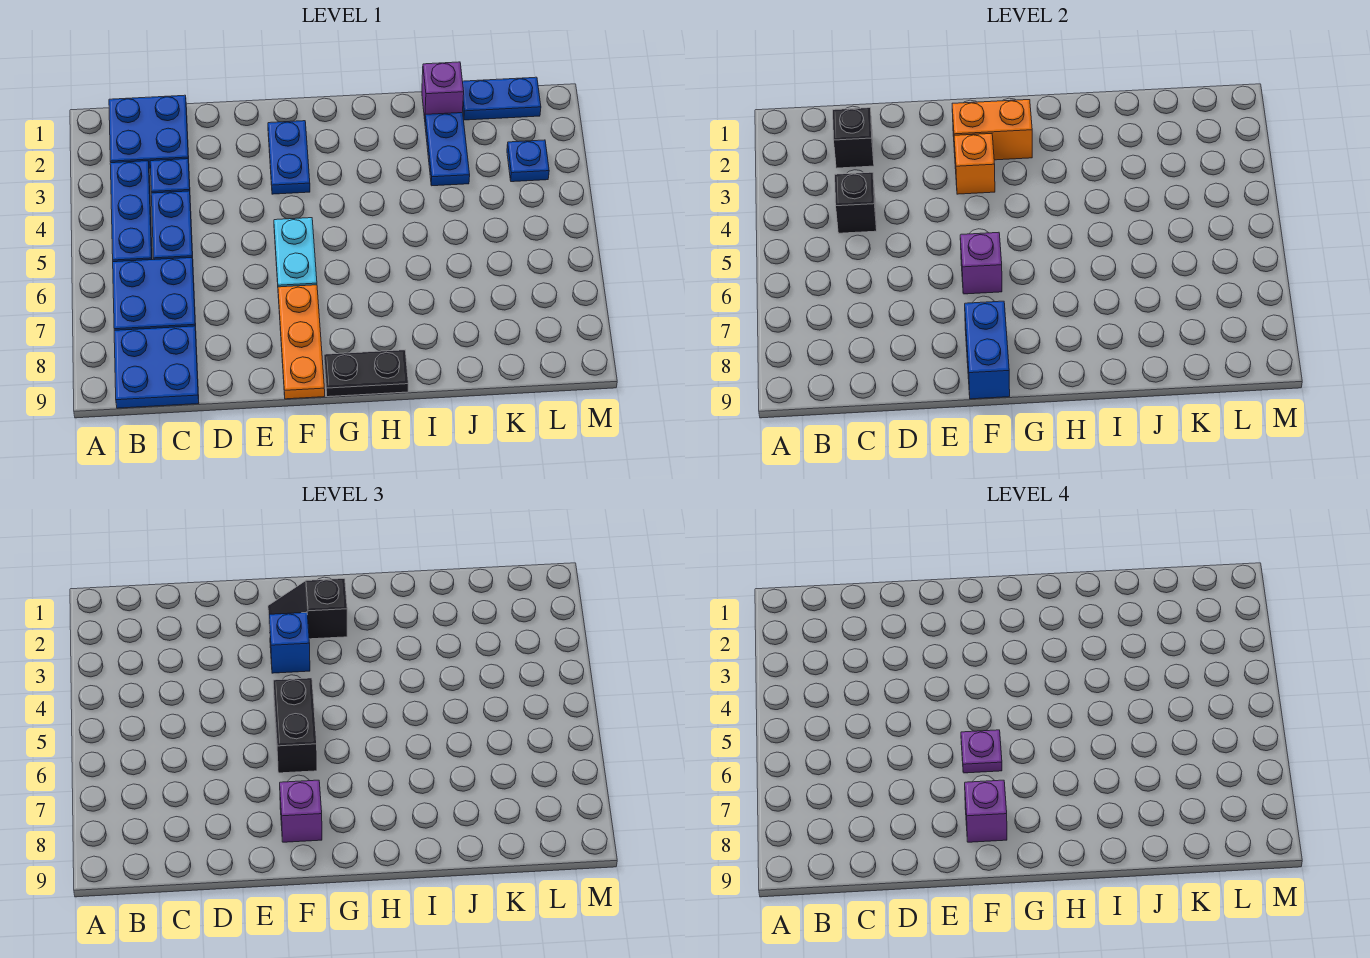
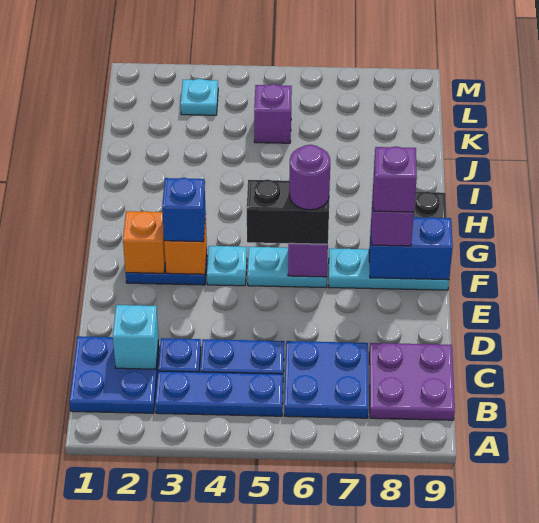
blue plate B8:C9 level 1 -> purple plate B8:C9 level 1
black brick C2 level 2 -> cyan brick C2 level 2
black brick C4 level 2 -> none
orange brick F2:G2 level 2 -> orange brick F2 level 2
black slope F2:G2 level 3 top G -> none
none -> cyan plate F4 level 1
purple plate F6 level 4 -> purple round brick F6 level 4
orange plate F7:F9 level 1 -> cyan plate F7:F9 level 1
purple brick J1 level 1 -> purple brick K5 level 1
blue plate J2:J3 level 1 -> none
blue plate K1:L1 level 1 -> none
blue plate L3 level 1 -> cyan plate L3 level 1

